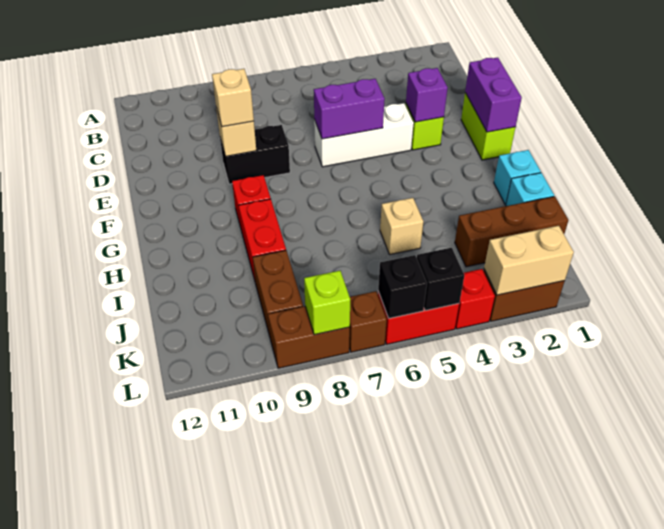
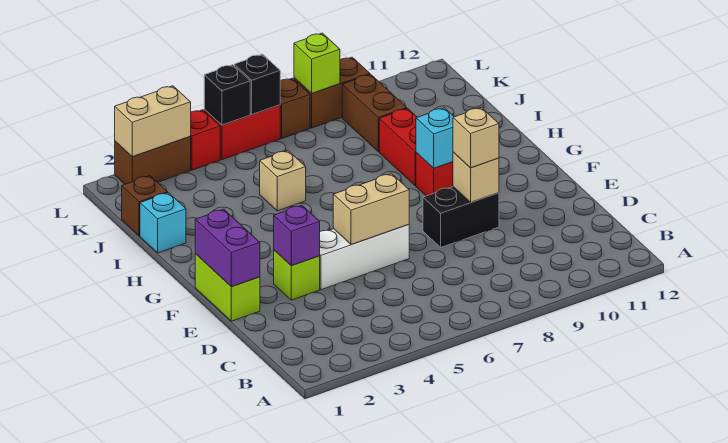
purple brick E5:E6 level 2 -> tan brick E5:E6 level 2
cyan brick H1 level 1 -> cyan brick G9 level 2
brown brick J1:J3 level 1 -> brown brick J1 level 1

